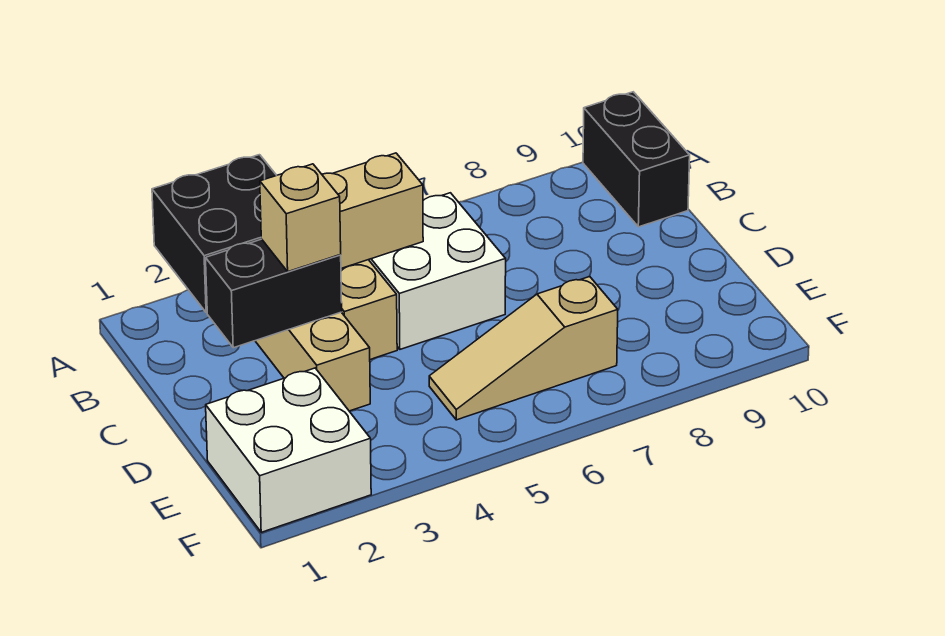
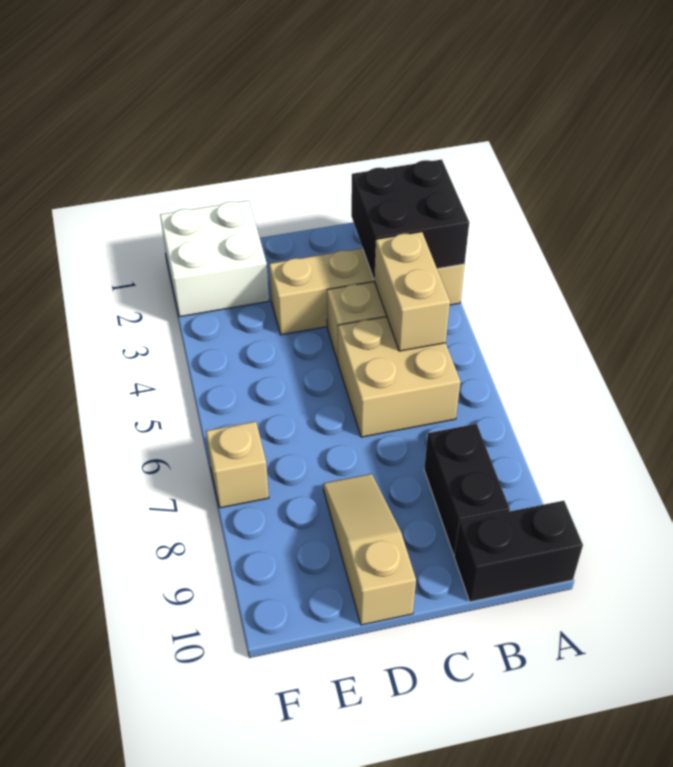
white brick B5:C6 level 1 -> tan brick B5:C6 level 1
black brick C2:C3 level 2 -> black brick B8:B9 level 1
tan brick C3 level 3 -> tan brick F7 level 1
tan slope E5:E7 level 1 top 7 -> tan slope D8:D10 level 1 top 10

